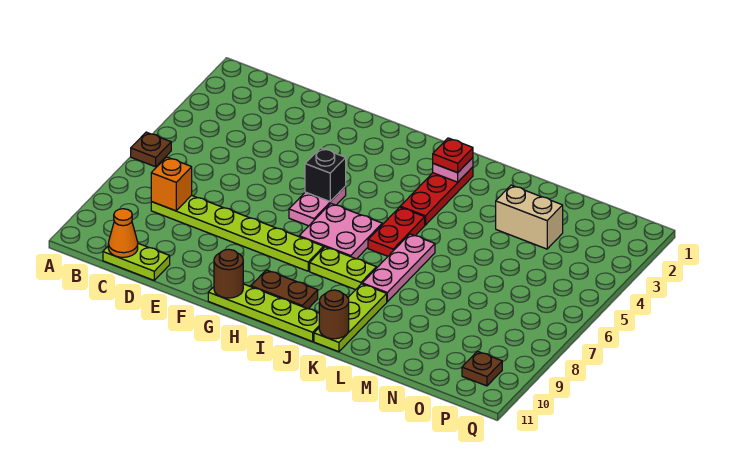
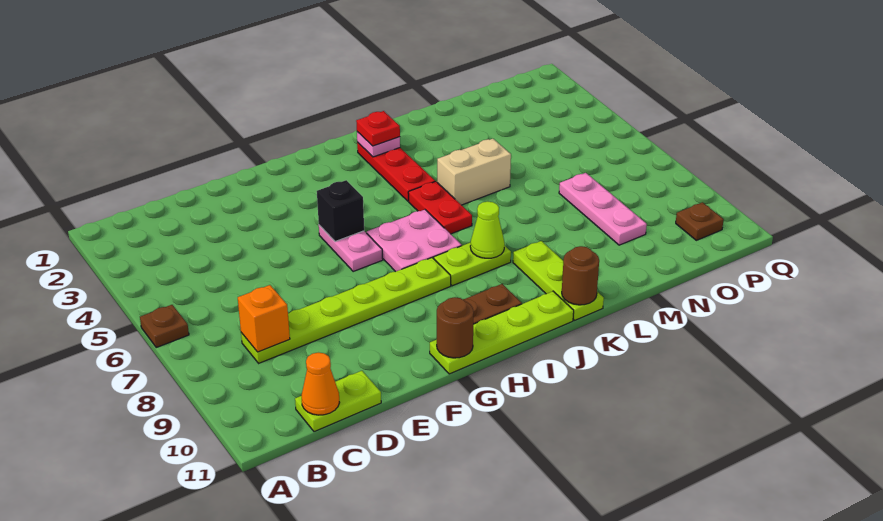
none -> lime cone J8 level 2
pink plate K6:K8 level 1 -> pink plate N7:N9 level 1
tan brick M3:N3 level 1 -> tan brick K5:L5 level 1

